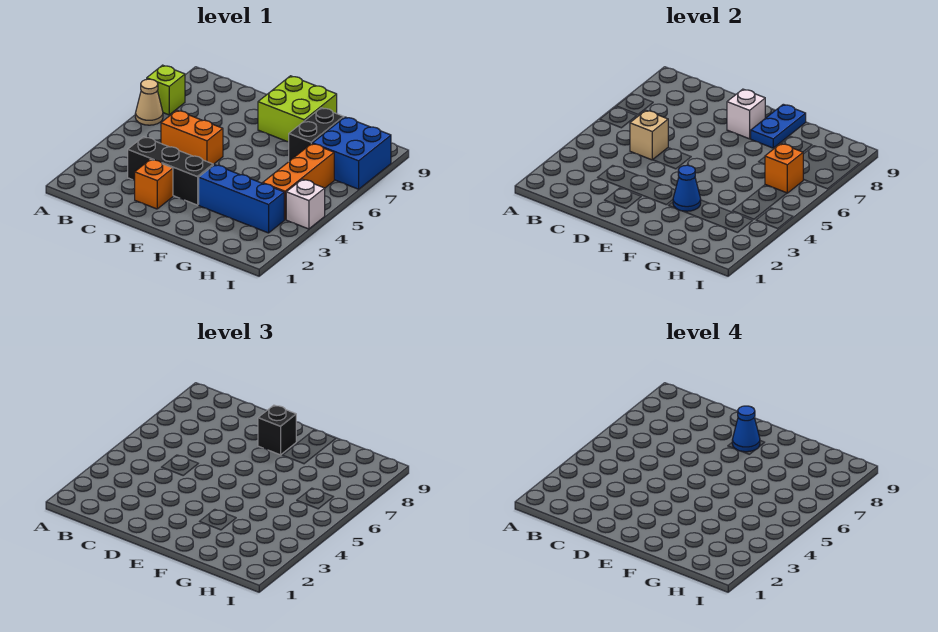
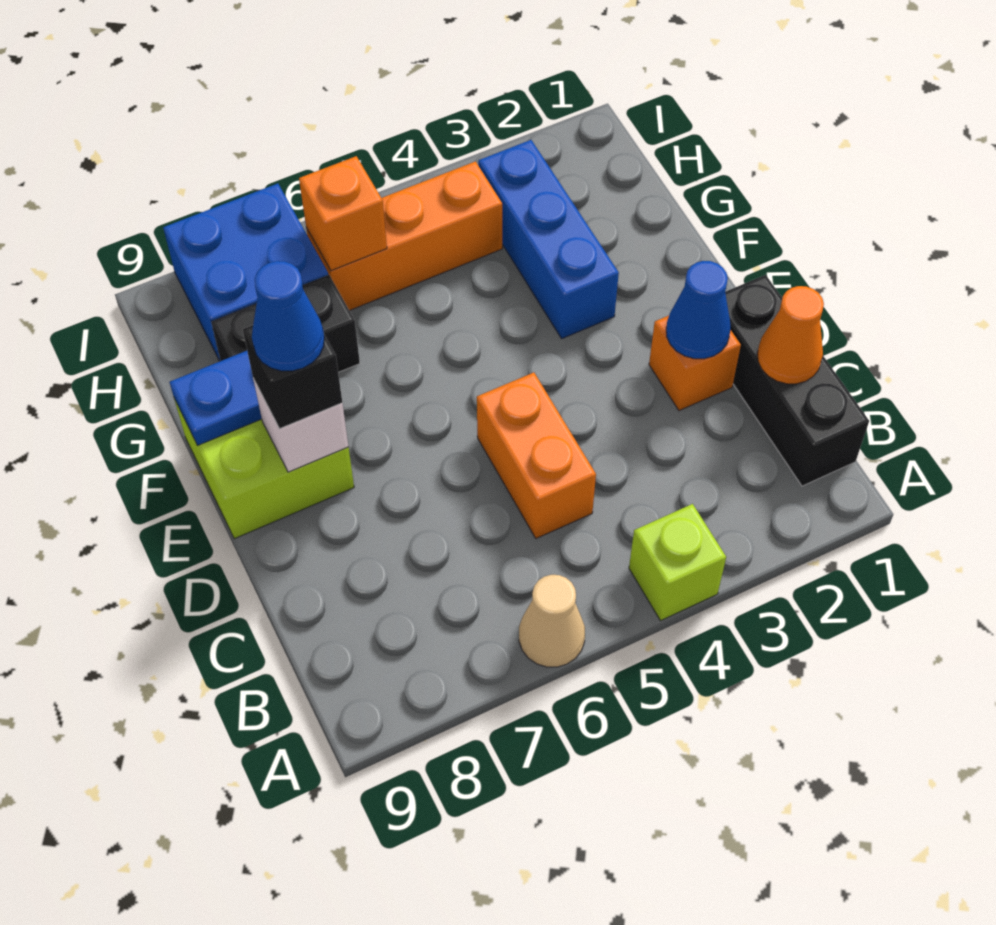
lime brick A7 level 1 -> lime brick A4 level 1
none -> orange cone C1 level 2
black brick C3:E3 level 1 -> black brick B1:D1 level 1
tan brick C5 level 2 -> none
blue cone F3 level 2 -> blue cone D2 level 2
white brick I4 level 1 -> none

